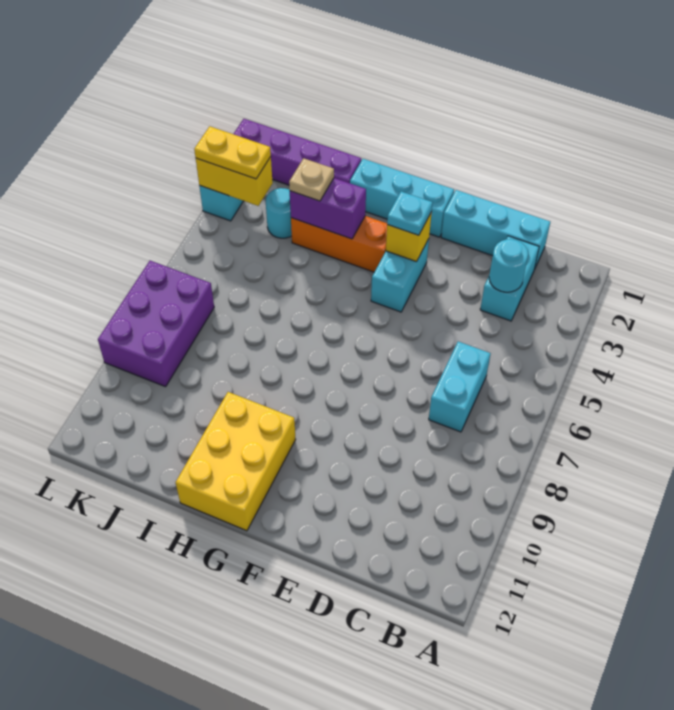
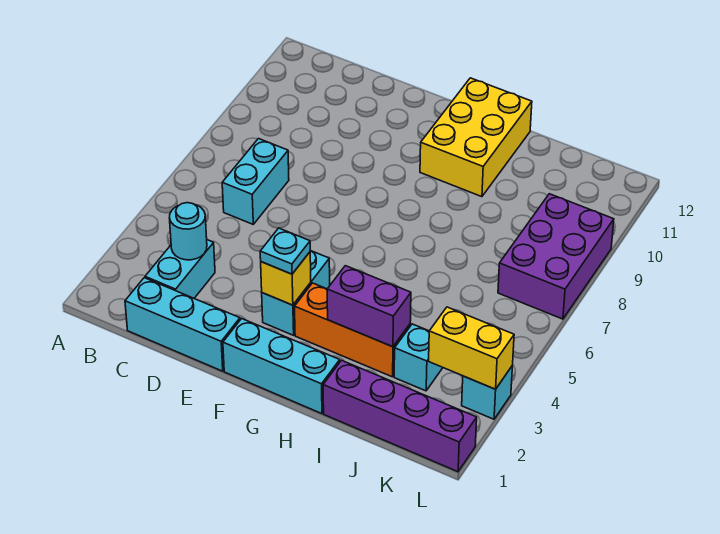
tan plate I3 level 3 -> none
cyan round brick J3 level 1 -> cyan brick J3 level 1
yellow plate K3:L3 level 3 -> none

